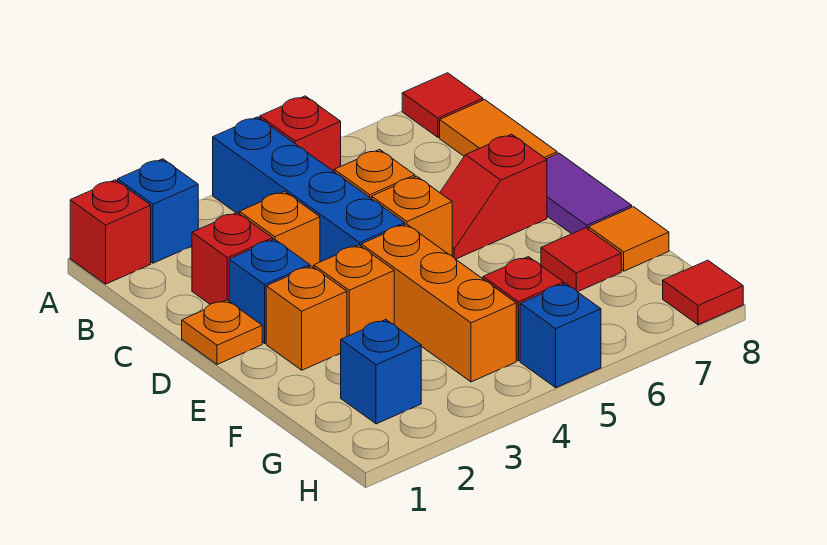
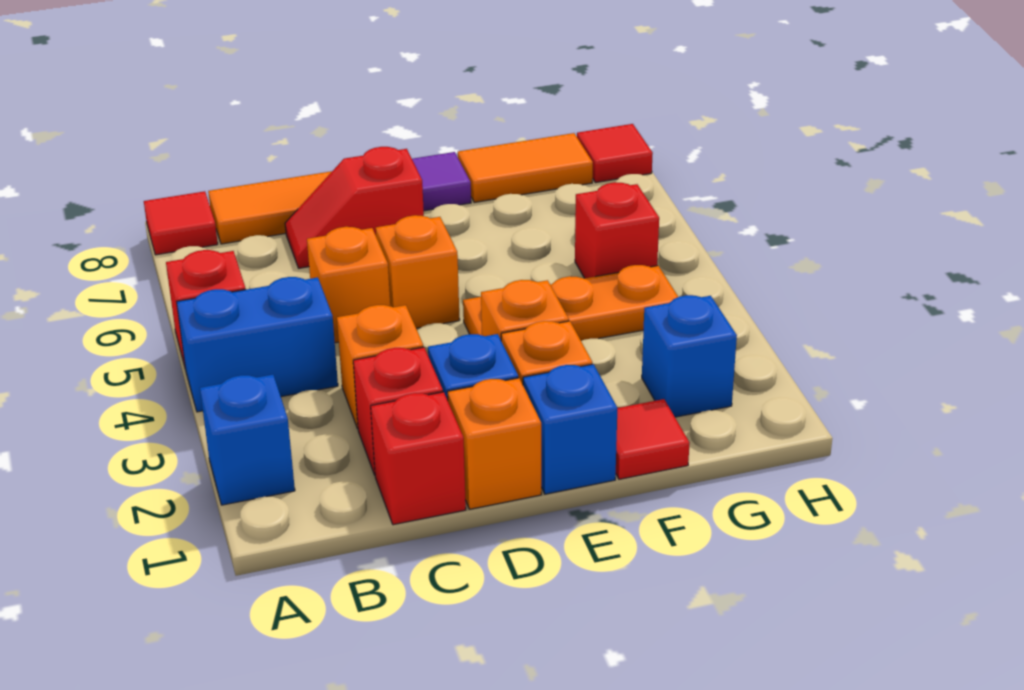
red brick A1 level 1 -> red brick C1 level 1
blue brick A4:D4 level 1 -> blue brick A4:B4 level 1
orange plate D1 level 1 -> orange brick D1 level 1
red slope D6:D7 level 1 top 7 -> red slope C7:D7 level 1 top D
orange brick E4:G4 level 1 -> orange plate E4:G4 level 1
red tile F7 level 1 -> red tile F1 level 1
orange tile F8 level 1 -> orange tile F8:G8 level 1
blue brick H5 level 1 -> blue brick E1 level 1

